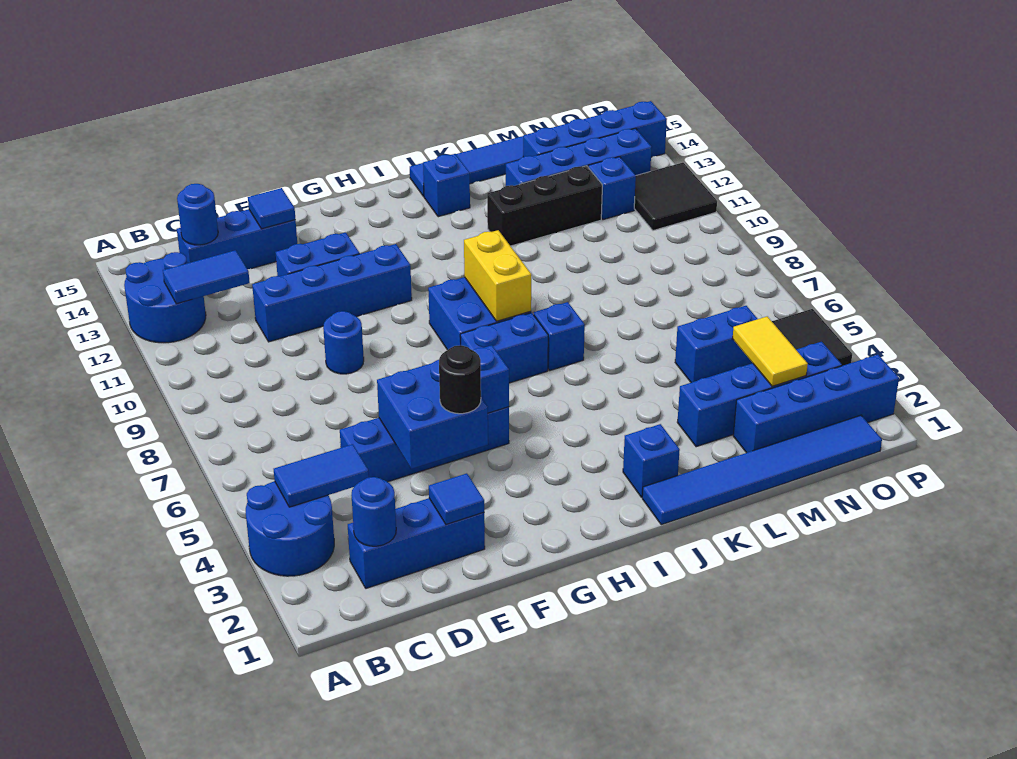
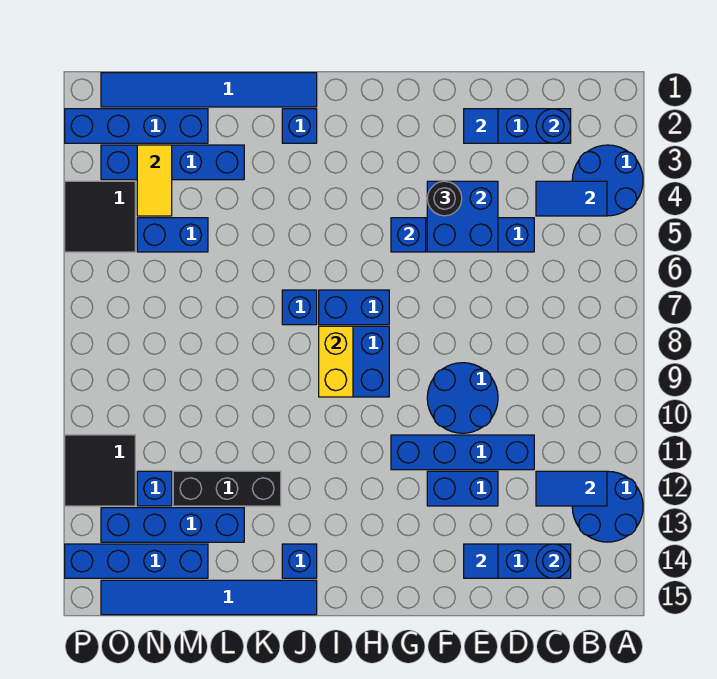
blue round brick E9 level 1 -> blue round brick E9:F10 level 1

